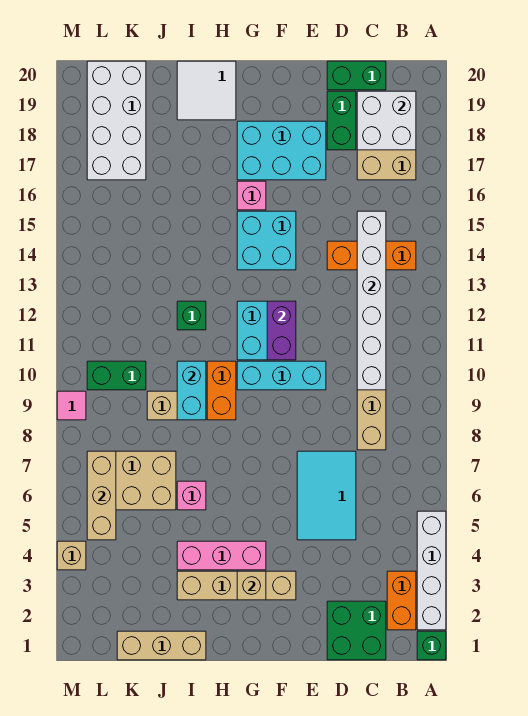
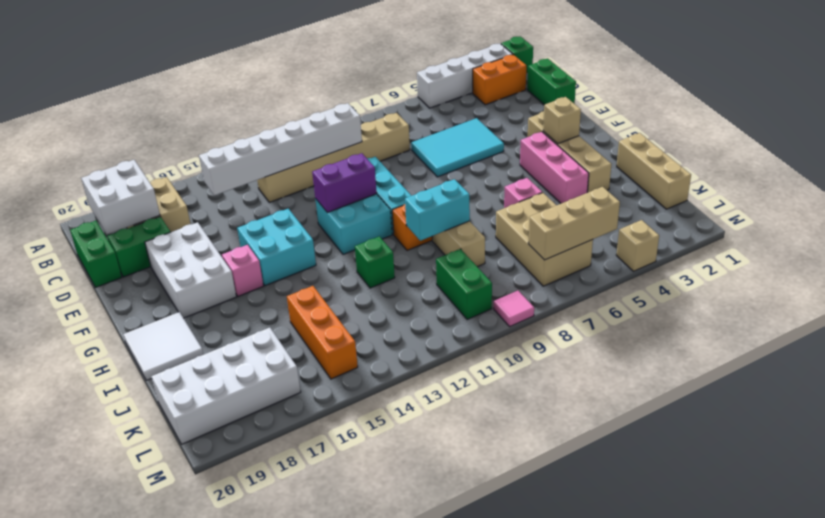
orange brick B14:D14 level 1 -> orange brick J15:L15 level 1
green brick C1:D2 level 1 -> green brick C1:D1 level 1
cyan brick E17:G18 level 1 -> white brick E17:G18 level 1

